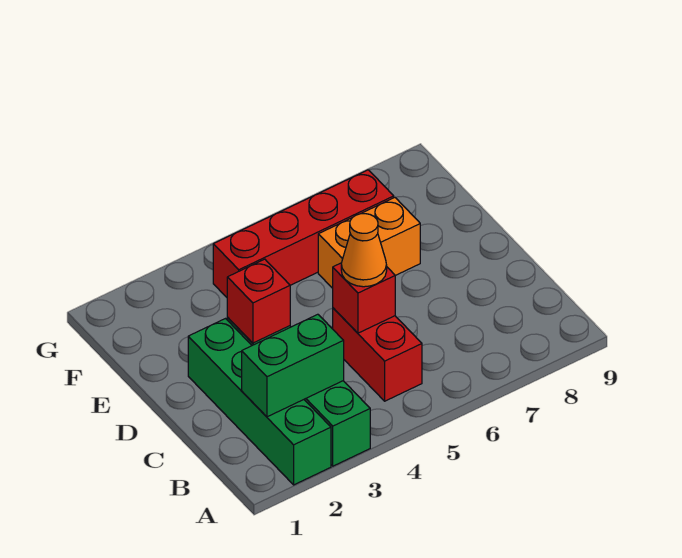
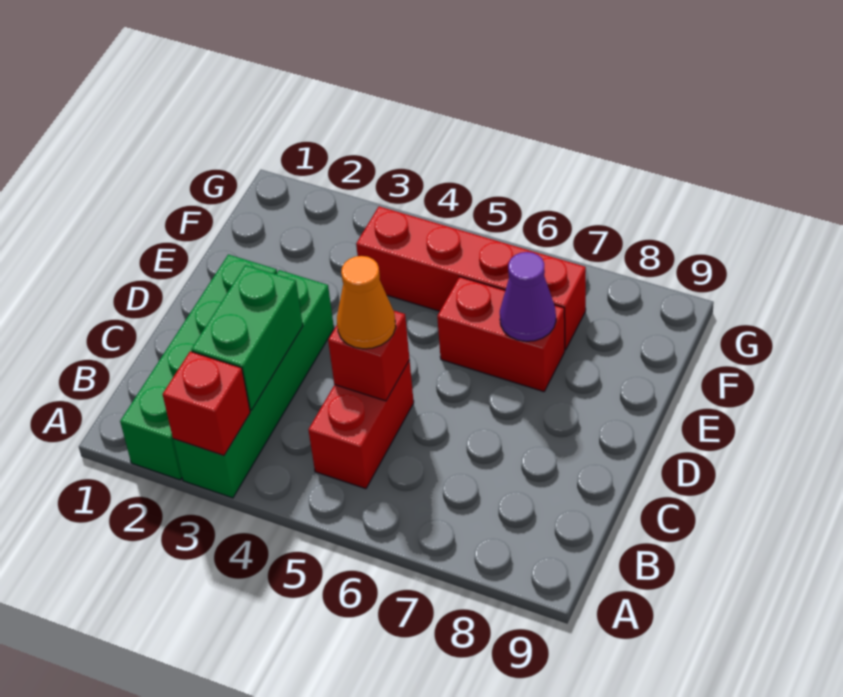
green brick B2:B3 level 2 -> green brick B3:C3 level 2
red brick D3 level 2 -> red brick A3 level 2
orange brick E6:E7 level 1 -> red brick E6:E7 level 1
none -> purple cone E7 level 2

